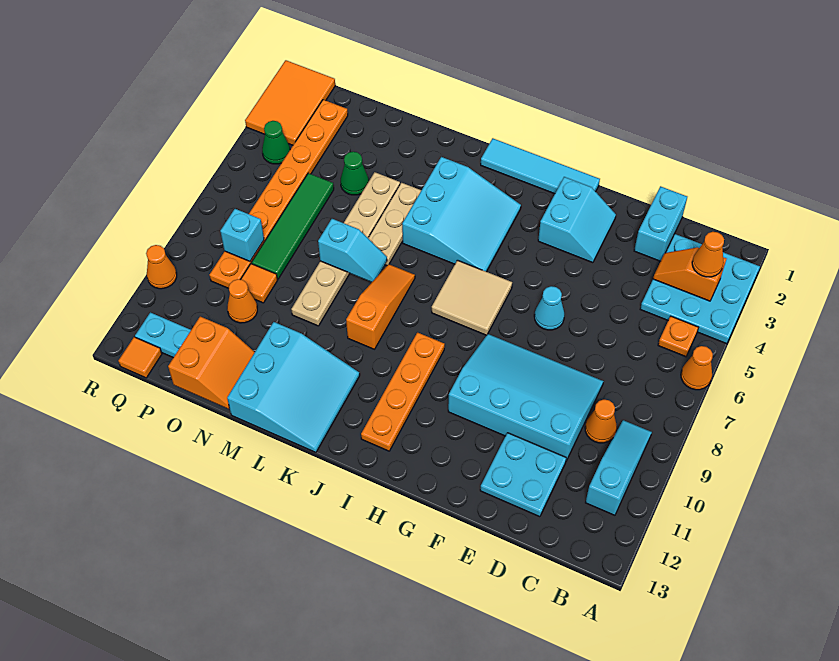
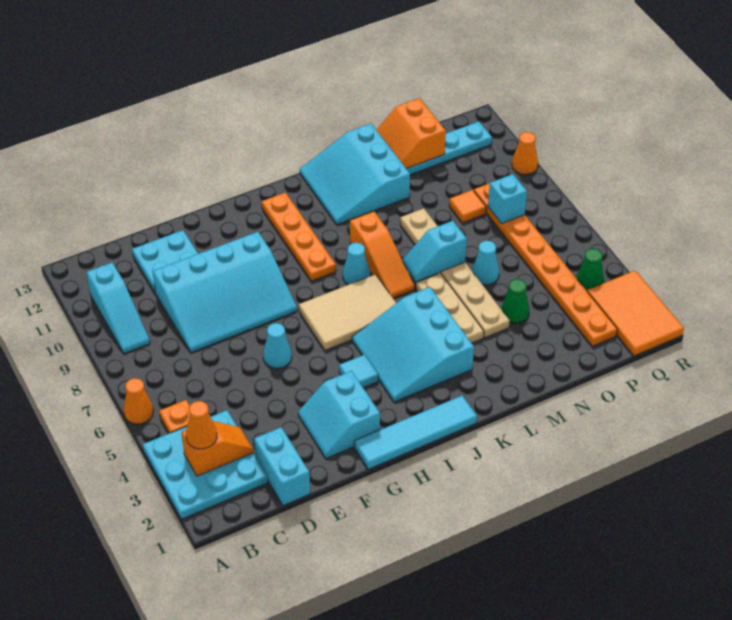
orange cone C9 level 1 -> none
none -> cyan tile H4 level 1
tan tile H6:I7 level 1 -> tan tile H6:J7 level 1
none -> cyan cone J8 level 1
none -> cyan cone N6 level 1
green tile O5:O8 level 1 -> none
orange cone O10 level 1 -> none
orange tile Q13 level 1 -> none

